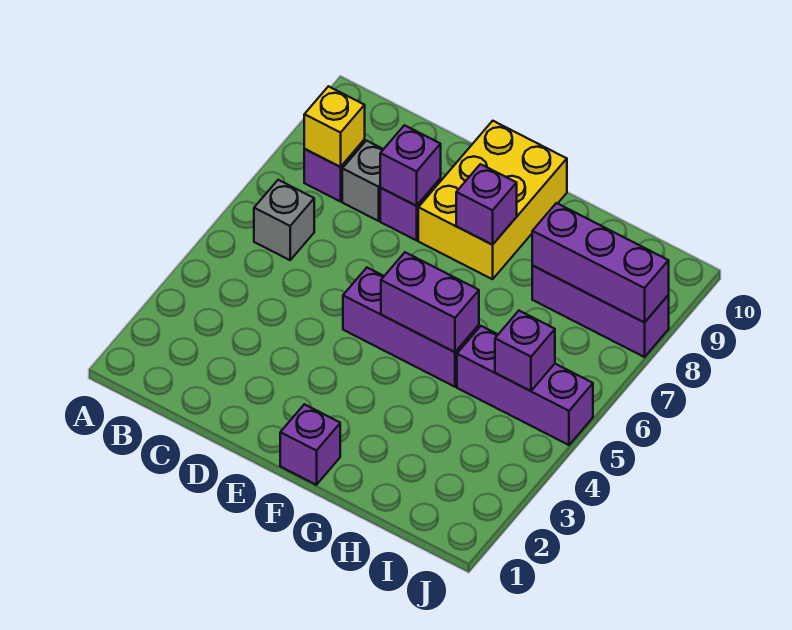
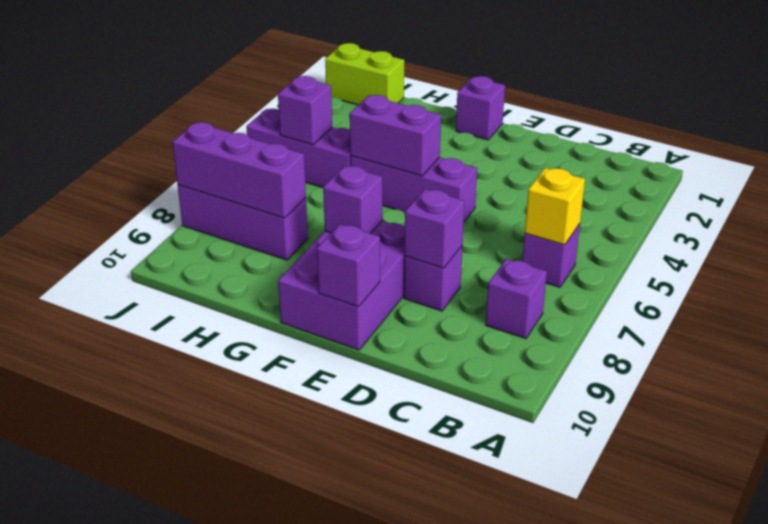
grey brick B6 level 1 -> purple brick B6 level 1
yellow brick B8 level 2 -> yellow brick B6 level 2
grey brick C8 level 1 -> none
yellow brick E8:F10 level 1 -> purple brick E8:F10 level 1
none -> purple brick E10 level 2
none -> lime brick I1:J1 level 1

